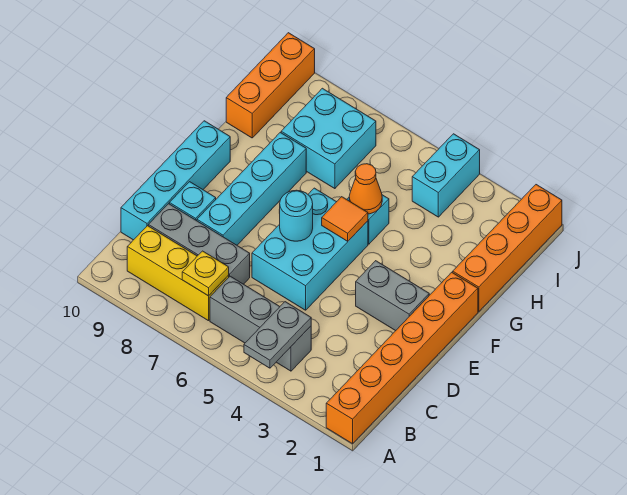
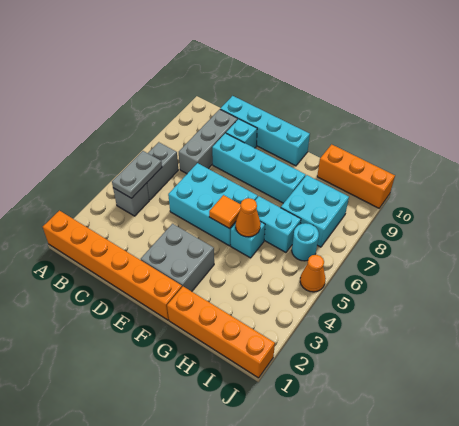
grey plate A4:B4 level 2 -> grey plate B4:B5 level 2
yellow brick B7:B9 level 1 -> none
yellow plate B7 level 2 -> none
grey brick E2:E3 level 1 -> grey brick E2:F3 level 1
cyan round brick E6 level 2 -> cyan round brick I6 level 1
cyan brick I4:J4 level 1 -> cyan brick G6:H6 level 1
none -> orange cone J5 level 1

